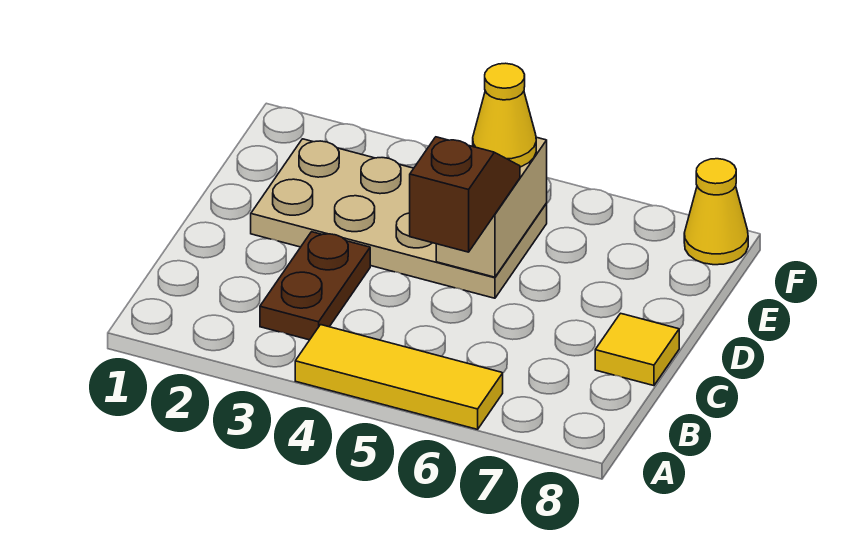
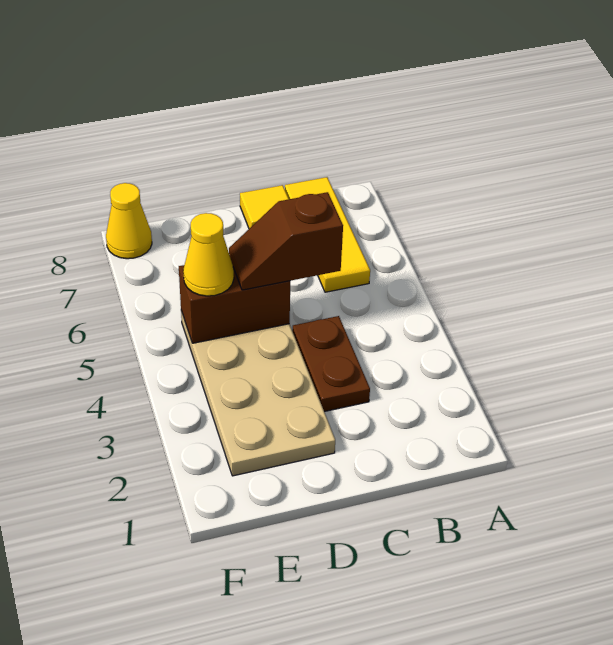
yellow tile A4:A6 level 1 -> yellow tile B6:B8 level 1
brown plate B3:C3 level 1 -> brown plate C3:C4 level 1
tan brick D5:E5 level 2 -> brown brick D5:E5 level 2

